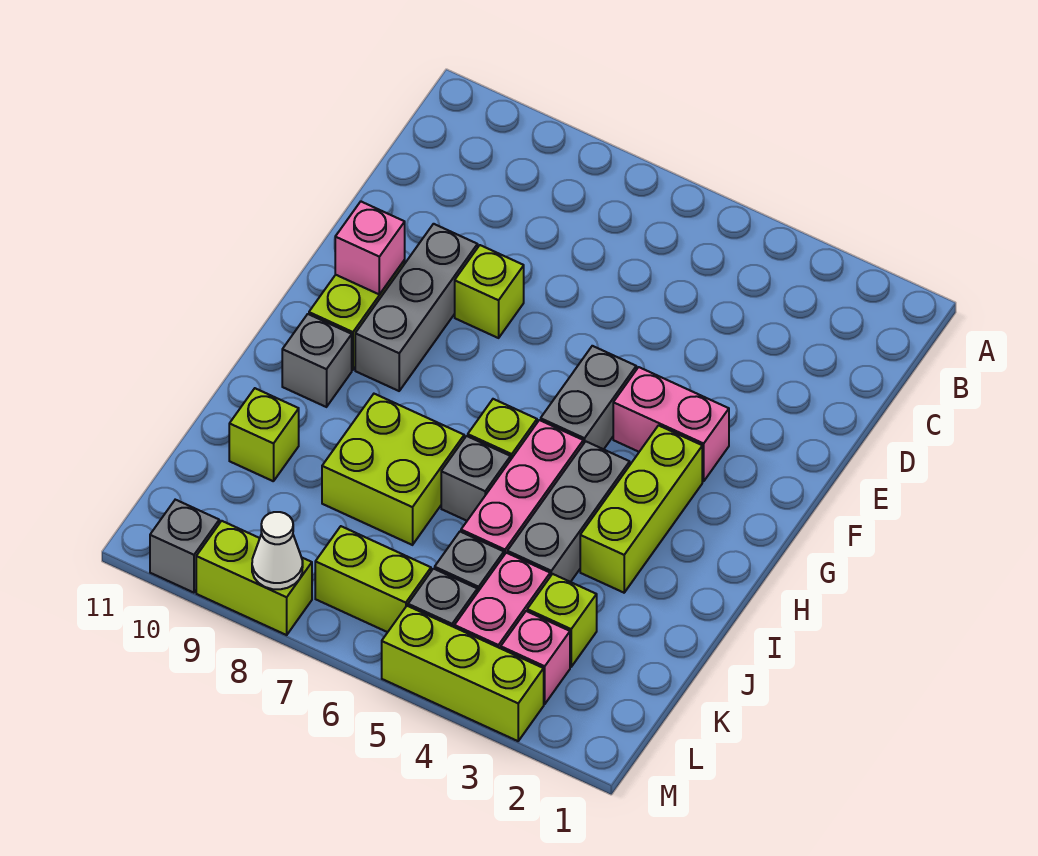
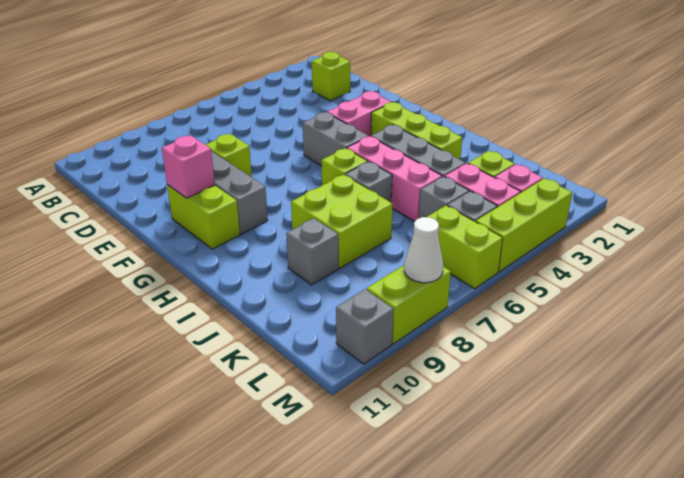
grey brick H10 level 1 -> grey brick J9 level 1
lime brick J10 level 1 -> lime brick C2 level 1
lime brick L6:L7 level 1 -> lime brick L6:M6 level 1

